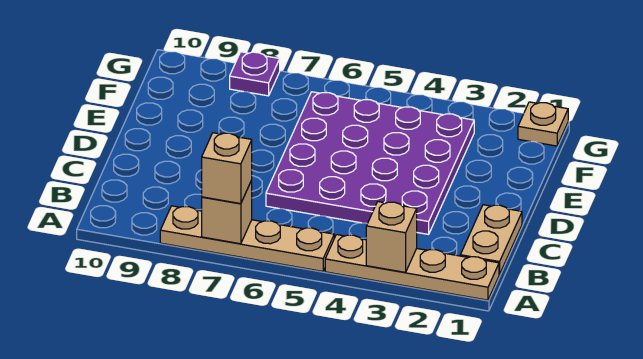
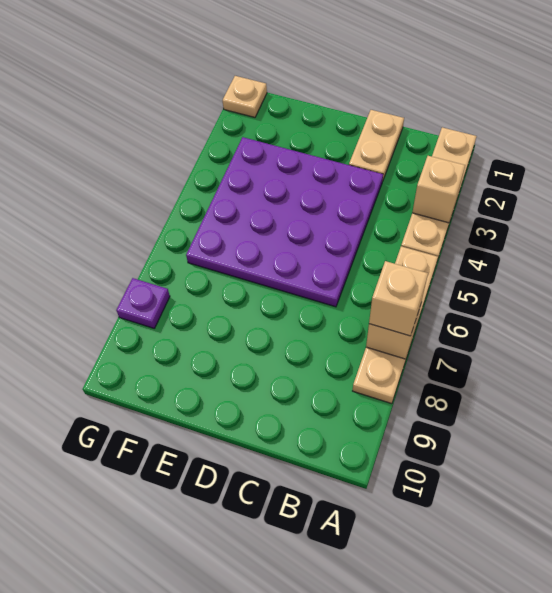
tan plate B1:C1 level 1 -> tan plate C1:C2 level 1

